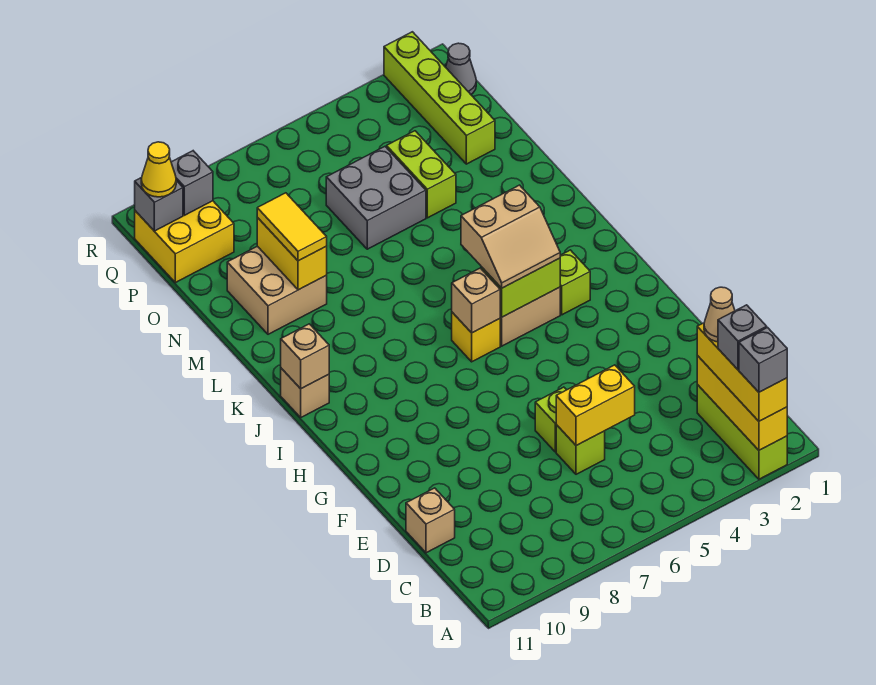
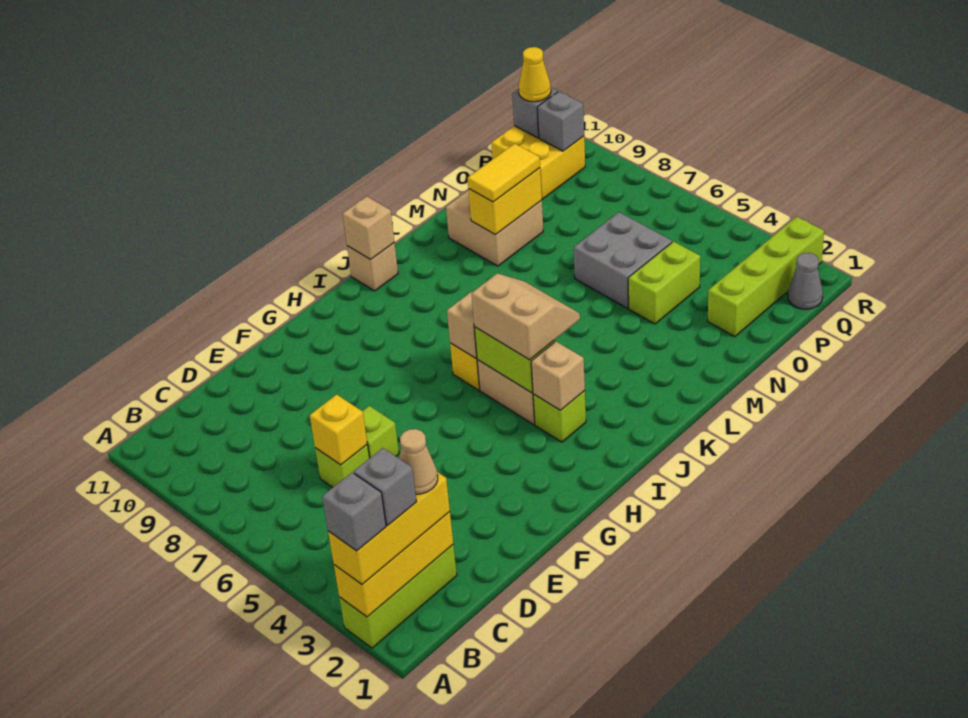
yellow brick D5:D6 level 2 -> yellow brick D6 level 2
tan brick D11 level 1 -> tan brick I3 level 2
tan slope I4:J5 level 3 top J -> tan slope I4:J5 level 3 top I

